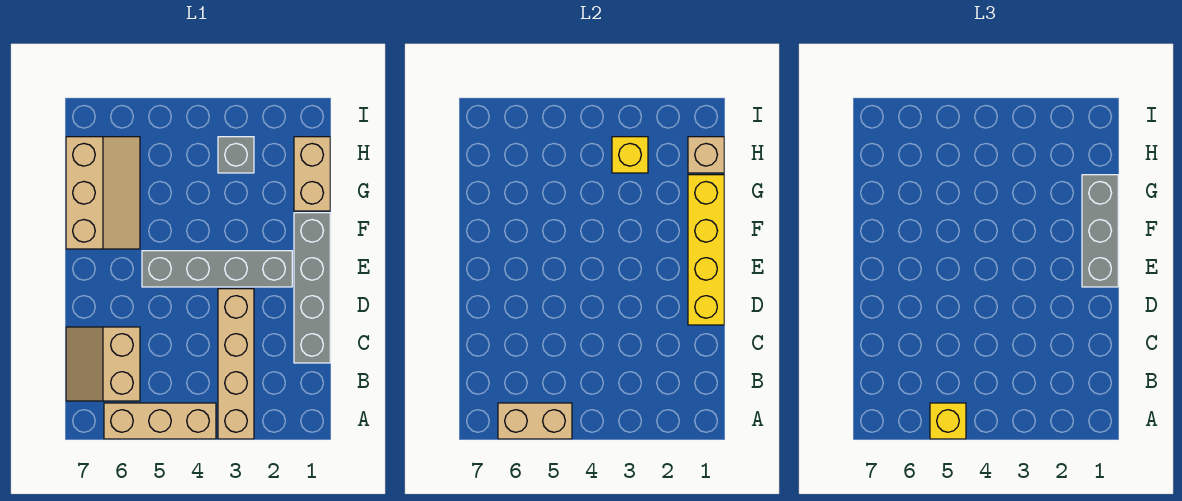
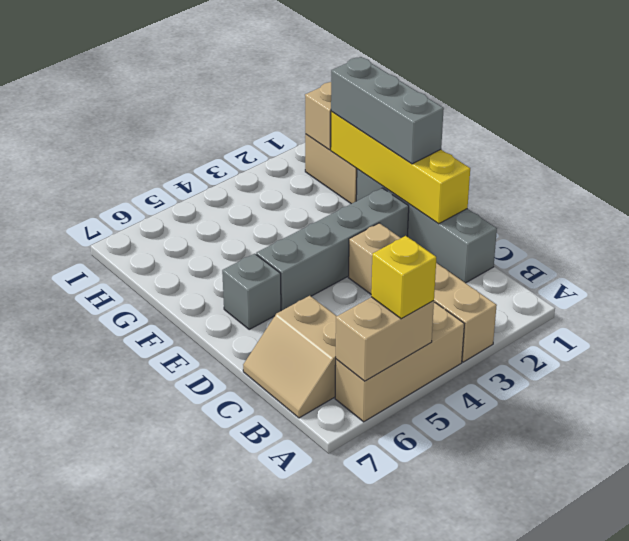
tan slope F6:H7 level 1 top 7 -> none
grey brick H3 level 1 -> grey brick E6 level 1
yellow brick H3 level 2 -> none

